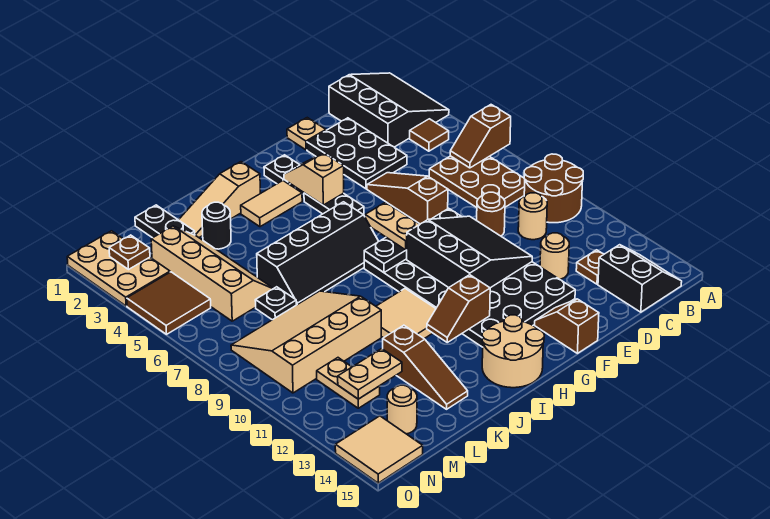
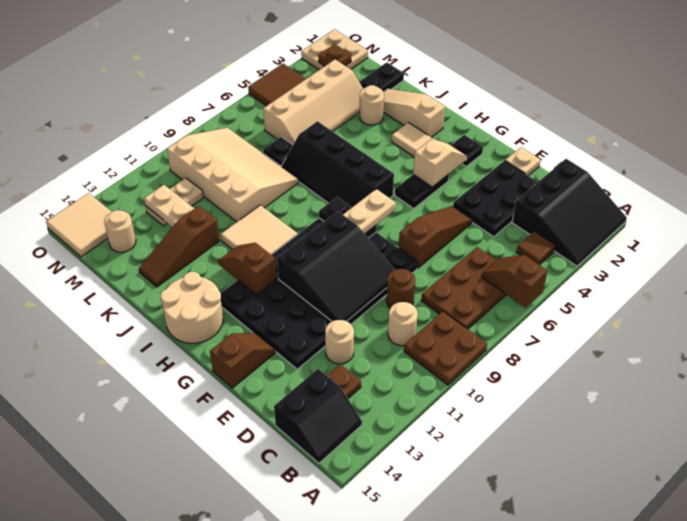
brown round brick A9:B10 level 1 -> brown plate A9:B10 level 1
black round brick K3 level 1 -> tan round brick K3 level 1
tan plate N1:O3 level 1 -> tan plate N1:O2 level 1

